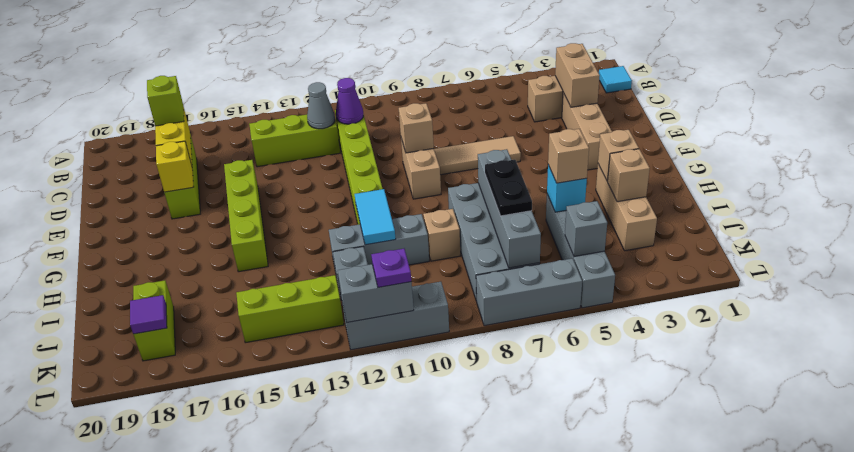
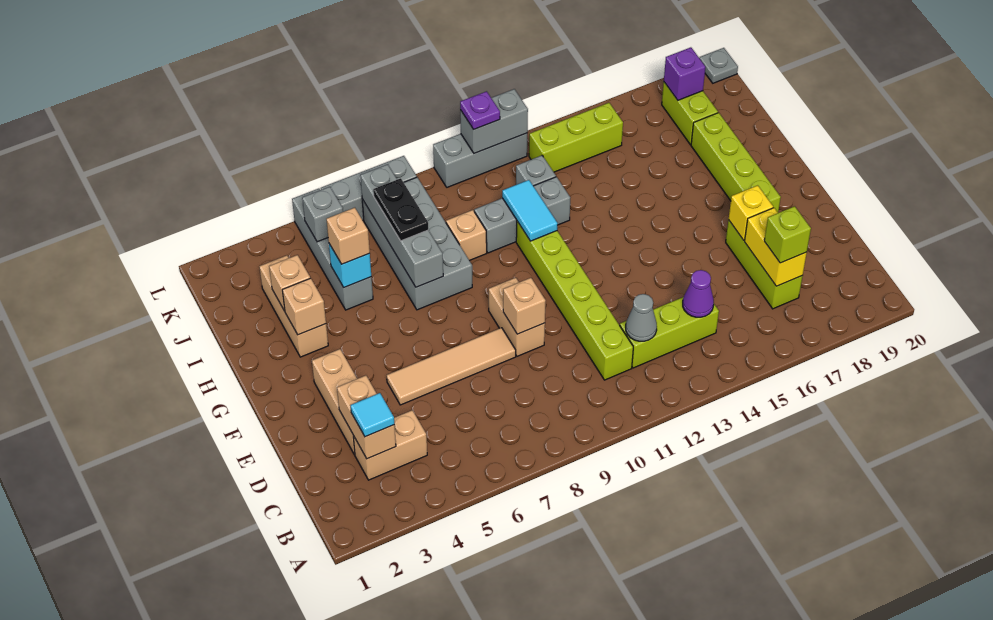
cyan tile B1 level 1 -> cyan tile C3 level 3
purple cone C11 level 2 -> purple cone C14 level 2
tan tile E6:E8 level 1 -> tan tile E5:E8 level 1
lime brick E15:H15 level 1 -> lime brick F18:I18 level 1
purple tile K18 level 2 -> purple brick K18 level 2
none -> grey plate L20 level 1

